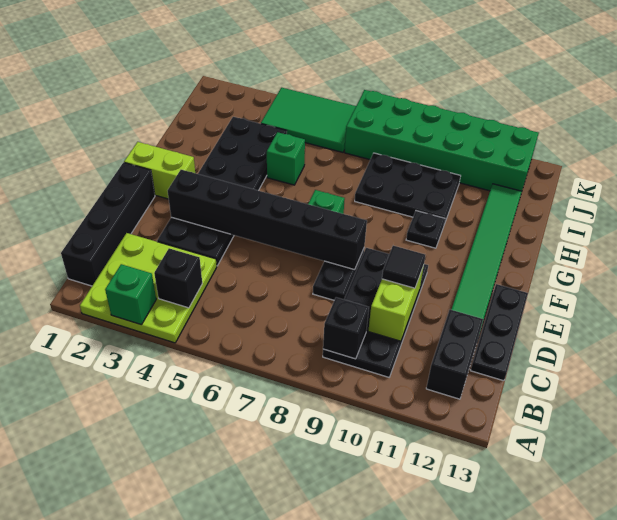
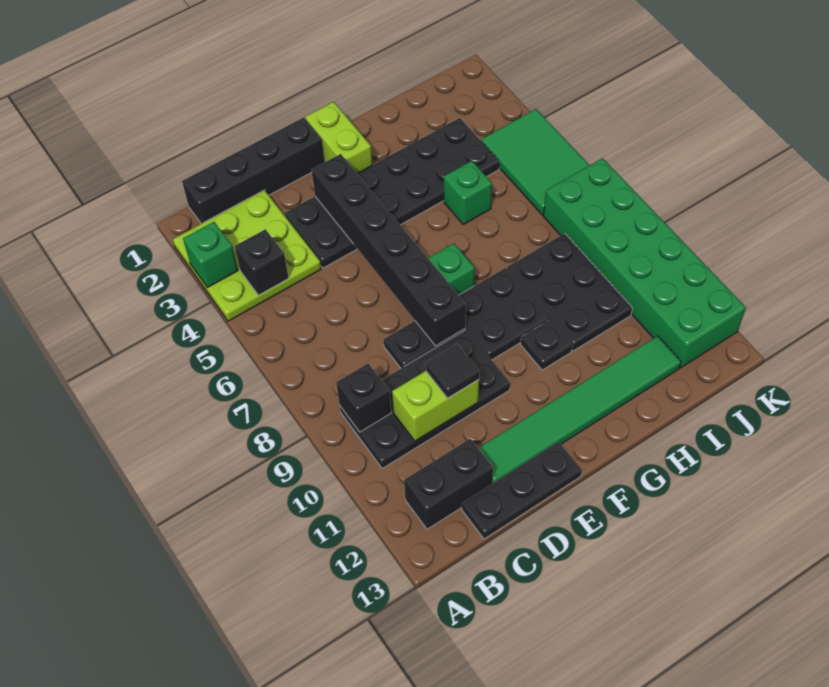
none -> black plate F8:G9 level 1

